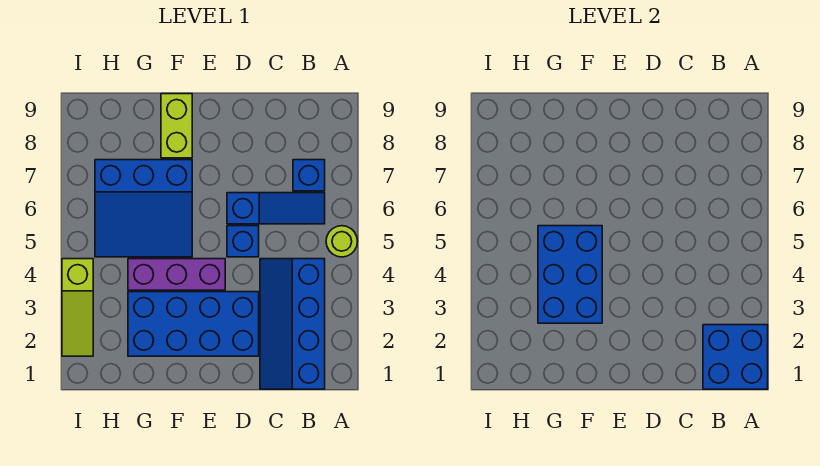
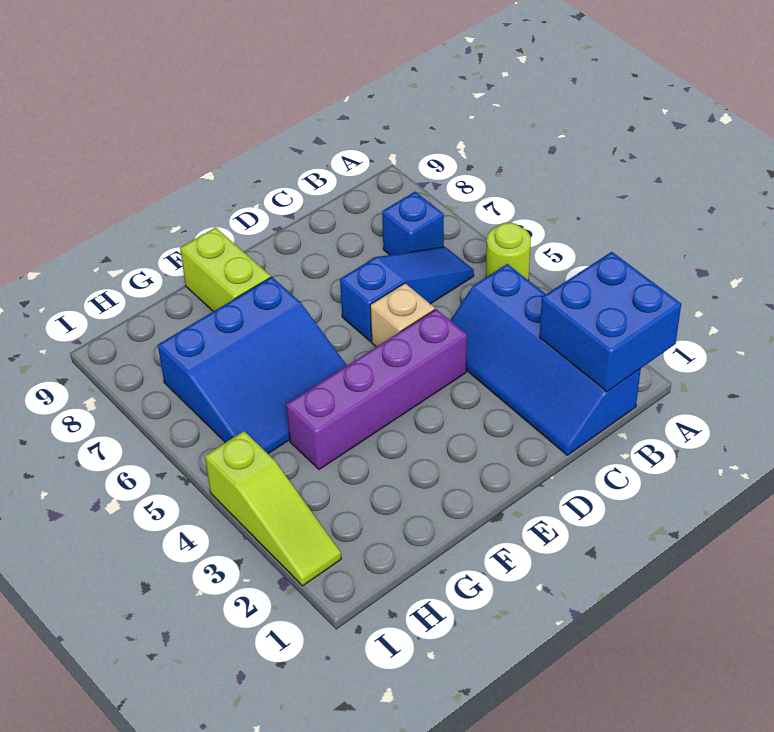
blue brick D2:G3 level 1 -> none
blue brick D5 level 1 -> tan brick D5 level 1
purple brick E4:G4 level 1 -> purple brick D4:G4 level 1
blue brick F3:G5 level 2 -> none

